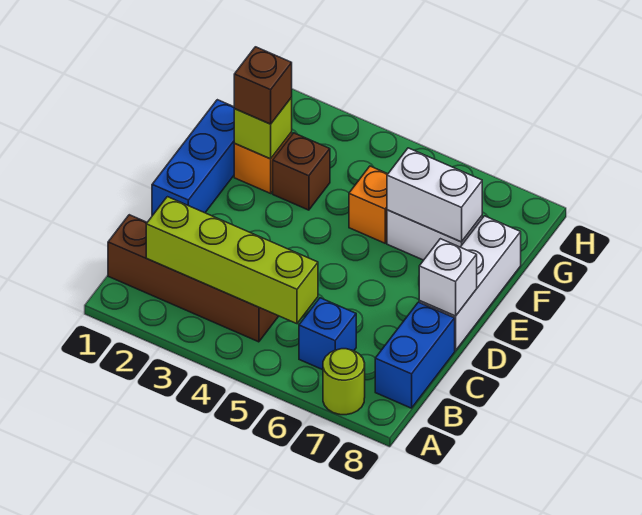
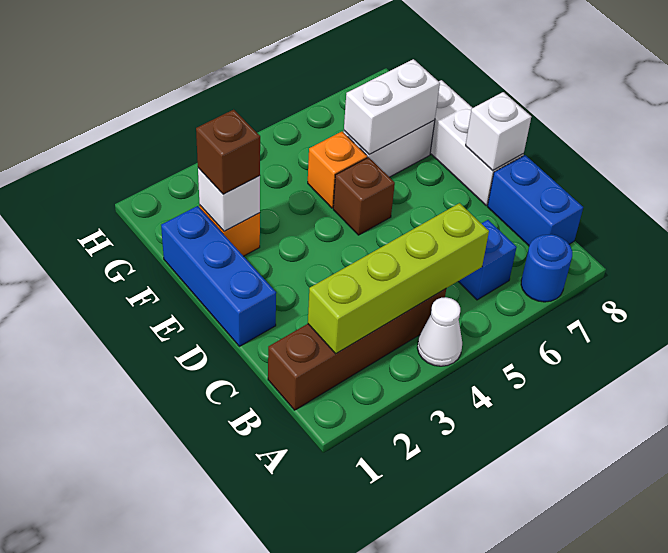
none -> white cone A4 level 1
lime round brick A7 level 1 -> blue round brick A7 level 1
lime brick F2 level 2 -> white brick F2 level 2
brown brick F3 level 1 -> brown brick E5 level 1

